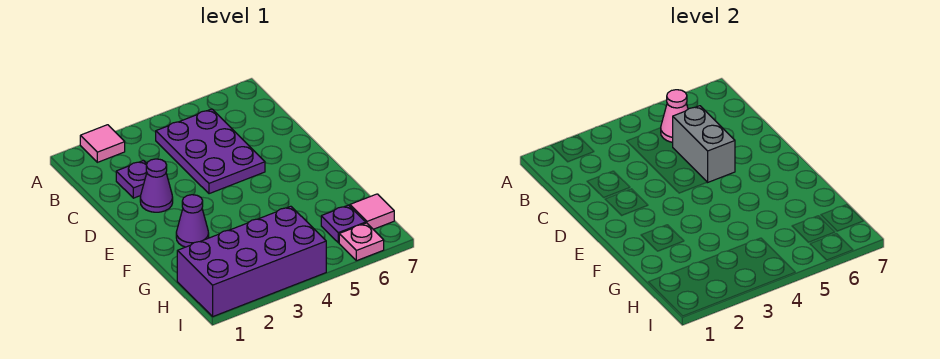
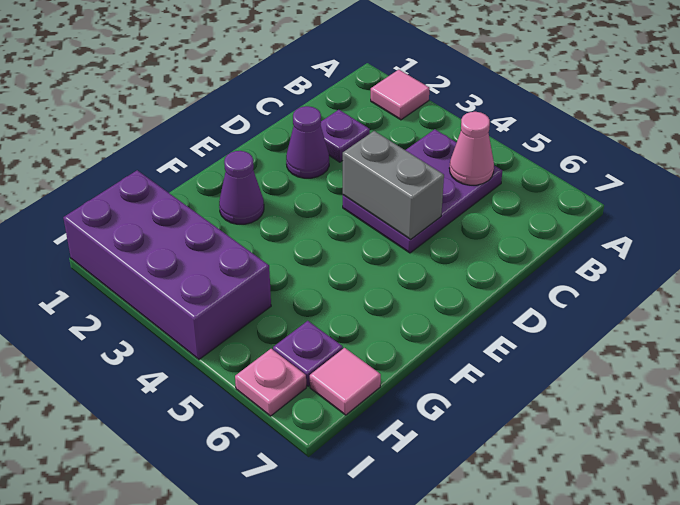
grey brick C5:D5 level 2 -> grey brick D4:D5 level 2

